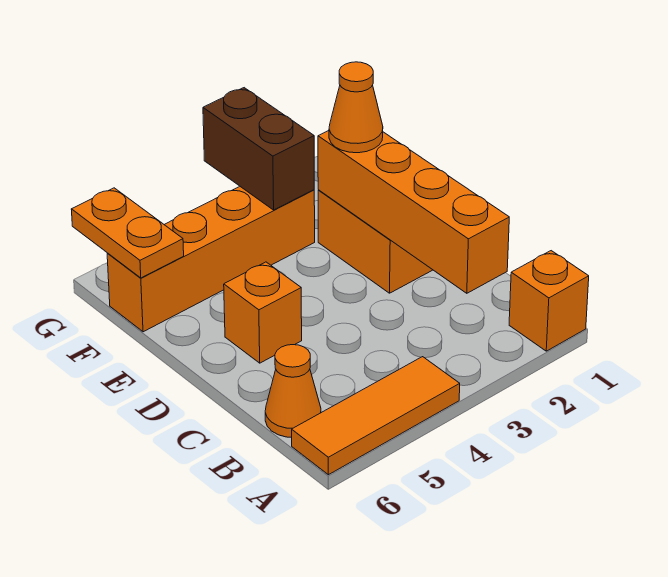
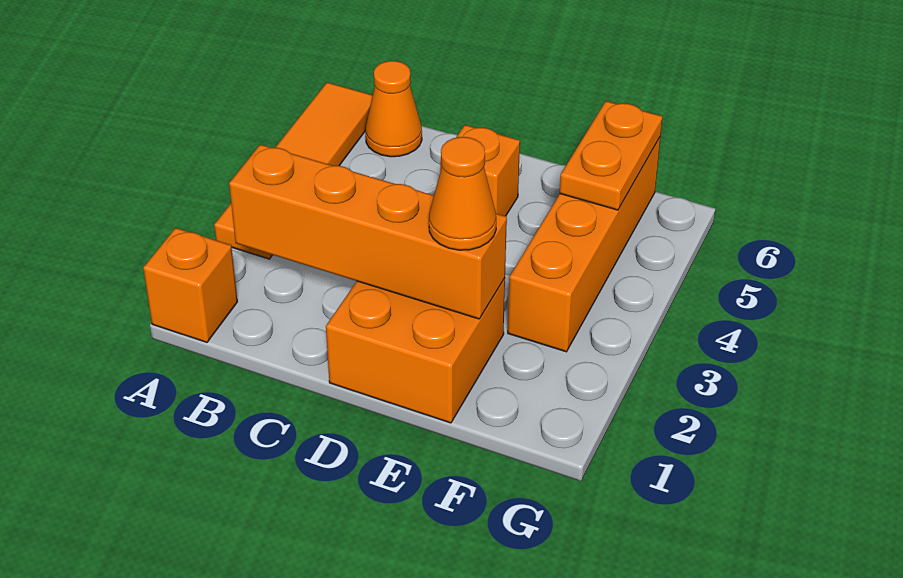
orange tile A4:A6 level 1 -> orange tile A3:A6 level 1
brown brick F3:G3 level 2 -> none
orange plate F6:G6 level 2 -> orange plate F5:F6 level 2

